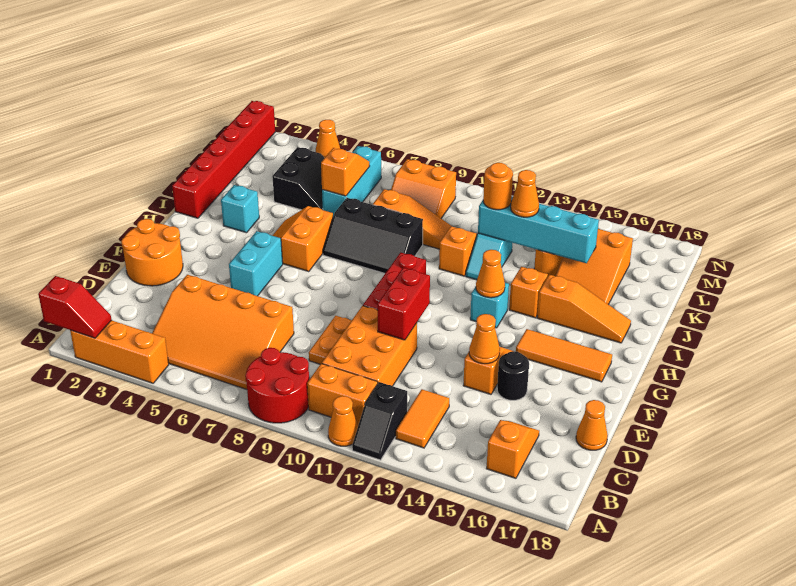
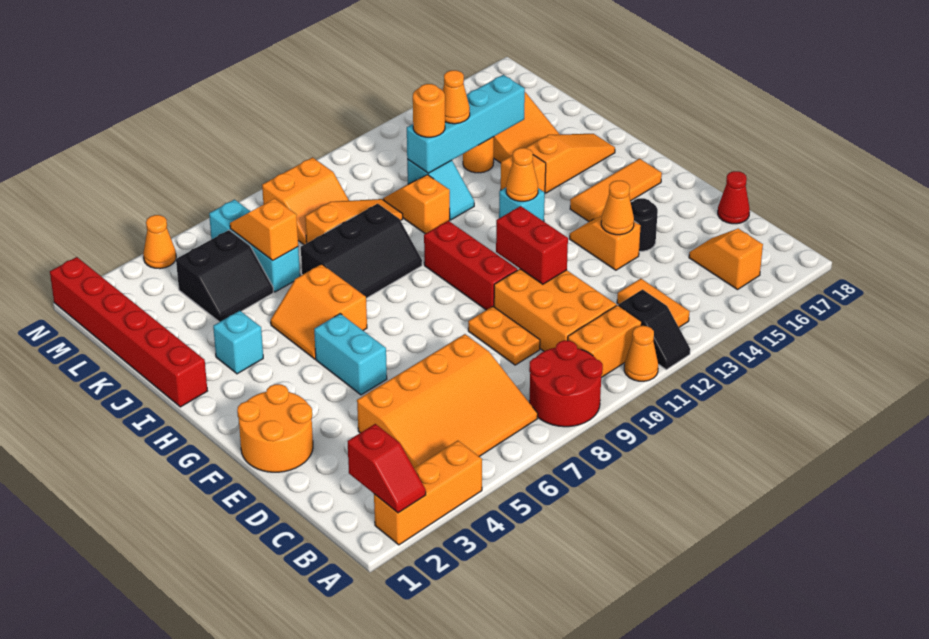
red slope A1:A2 level 2 top 1 -> red slope A2:B2 level 2 top B
orange cone D18 level 1 -> red cone D18 level 1
black slope K4:L5 level 1 top 4 -> black slope K4:L5 level 1 top L

